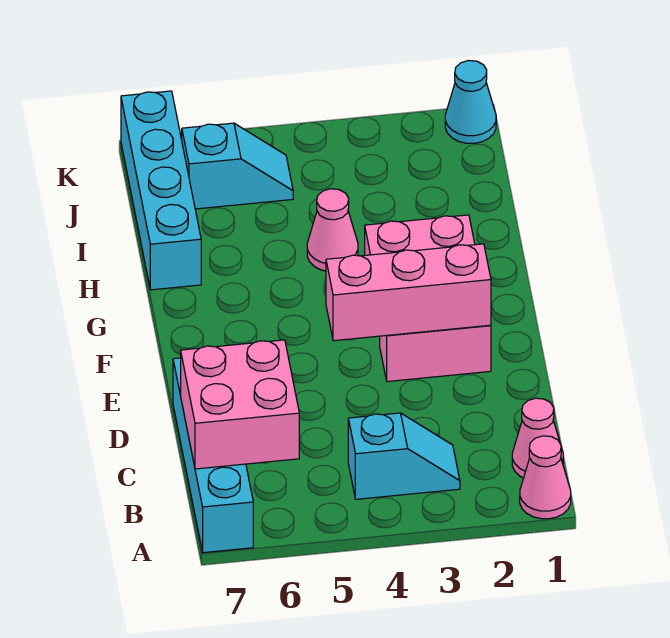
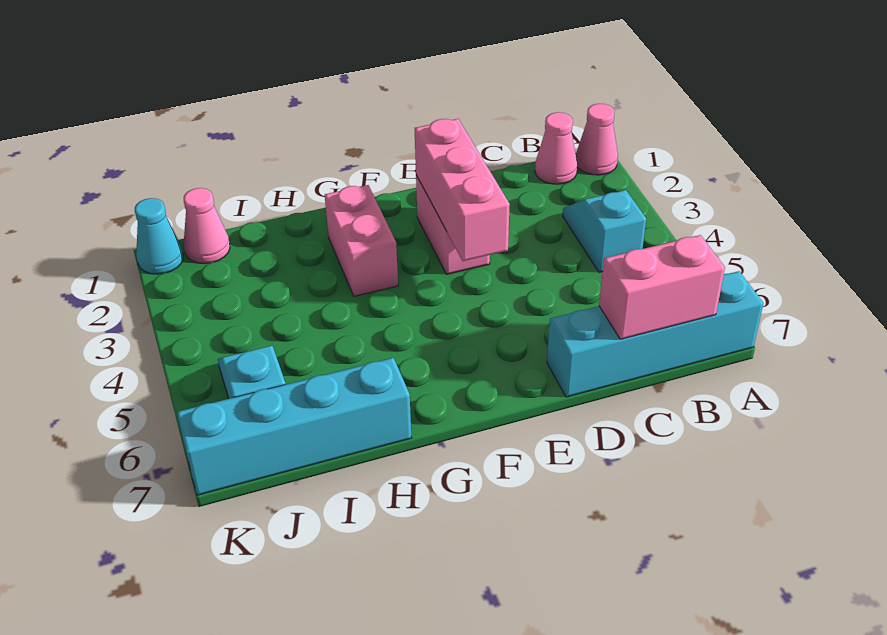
pink brick B6:C7 level 2 -> pink brick B7:C7 level 2
pink cone H4 level 1 -> pink cone J1 level 1

